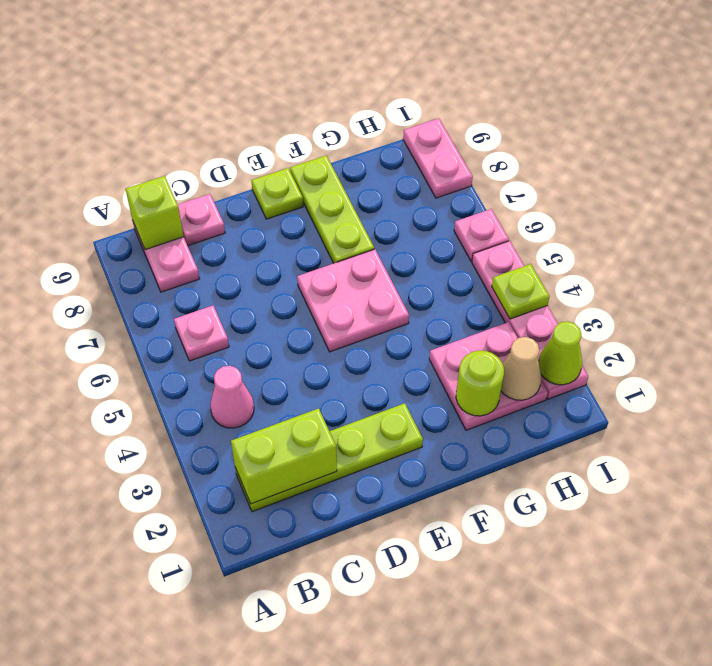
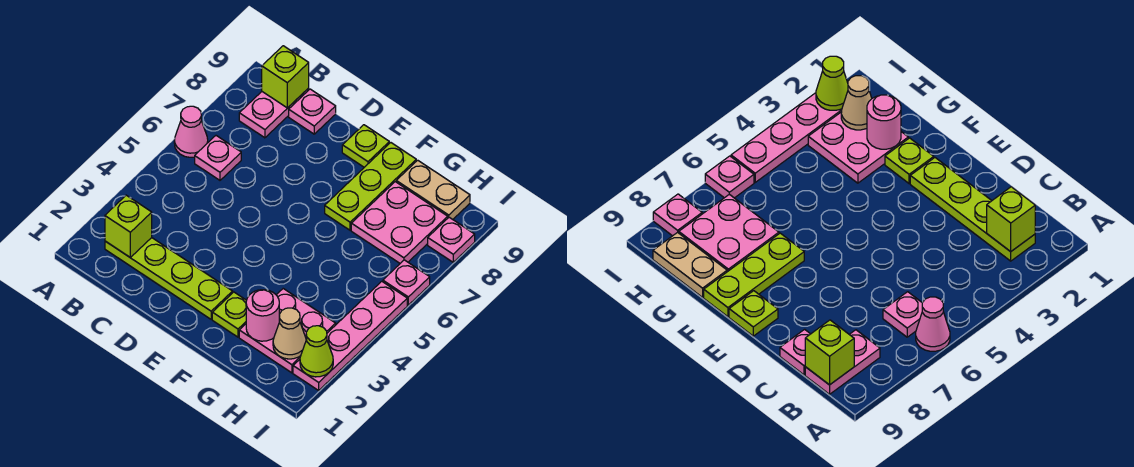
lime brick B2:C2 level 2 -> lime brick B2 level 2
pink cone B4 level 1 -> pink cone A6 level 1
pink plate E5:F6 level 1 -> pink plate G7:H8 level 1
lime round brick G2 level 2 -> pink round brick G2 level 2
none -> tan plate G9:H9 level 1
lime plate I4 level 2 -> lime plate F2 level 1
pink plate I8:I9 level 1 -> pink plate I8 level 1

